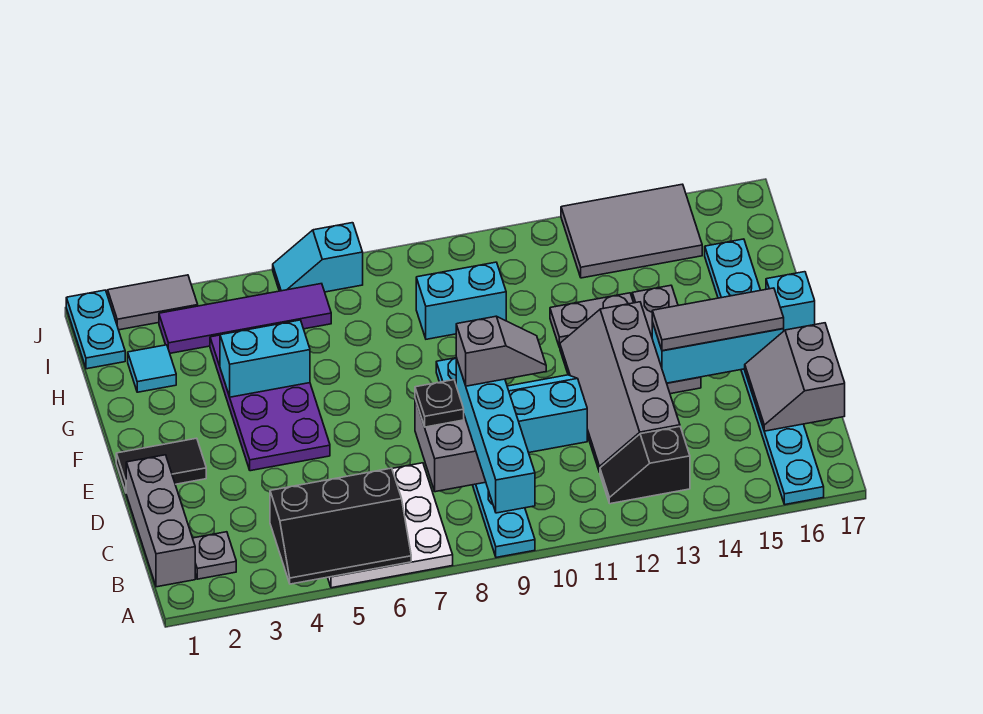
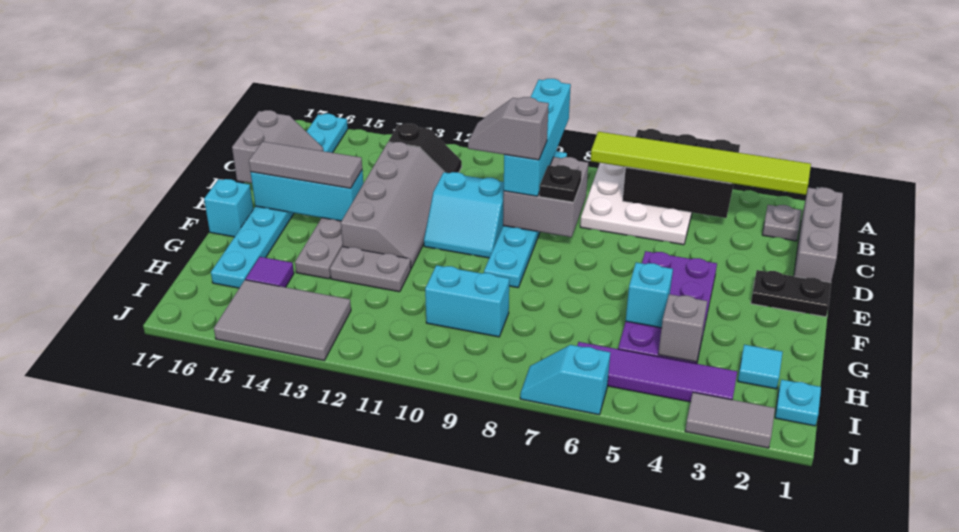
black slope A4:B6 level 2 top B -> black brick A4:B6 level 2
none -> lime tile B2:B7 level 3
black tile E1:E2 level 1 -> black plate E1:E2 level 1
cyan brick G4:G5 level 2 -> cyan brick G5 level 2
none -> grey brick H4 level 2
none -> purple tile H15 level 1
cyan plate I1:J1 level 1 -> cyan plate I1 level 1
cyan slope J6:J7 level 1 top 7 -> cyan slope J6:J7 level 1 top 6

